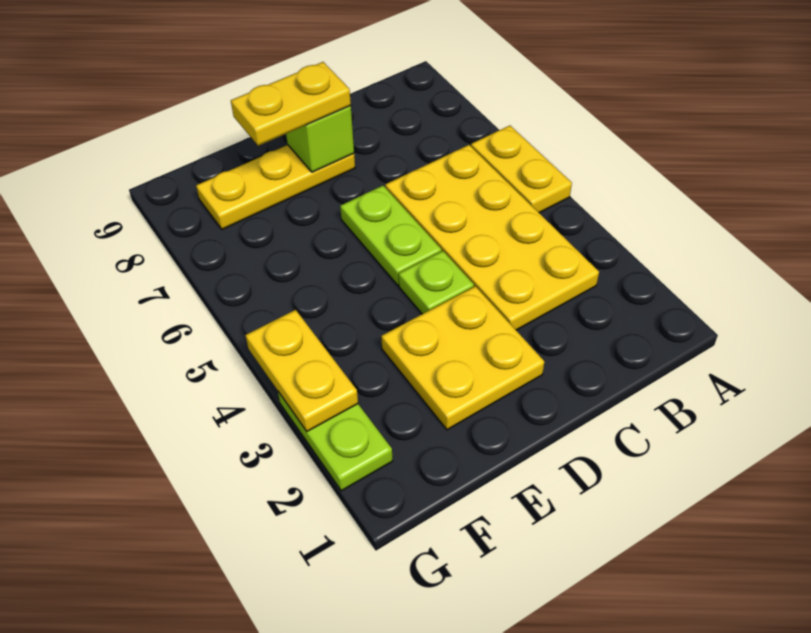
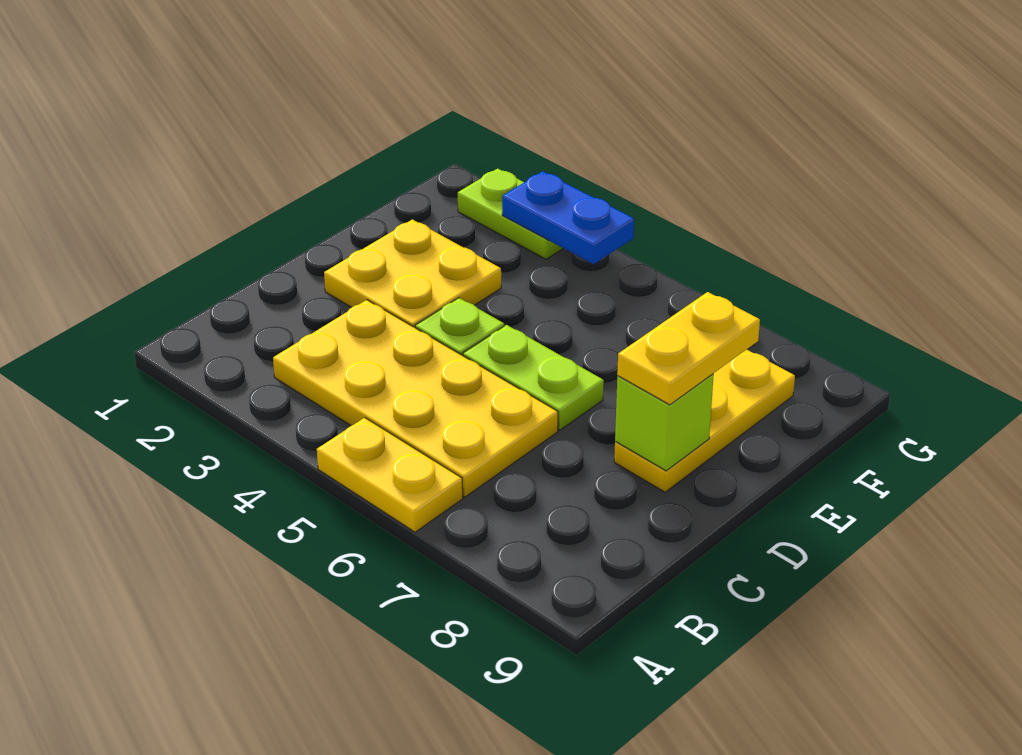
yellow plate G3:G4 level 2 -> blue plate G3:G4 level 2

